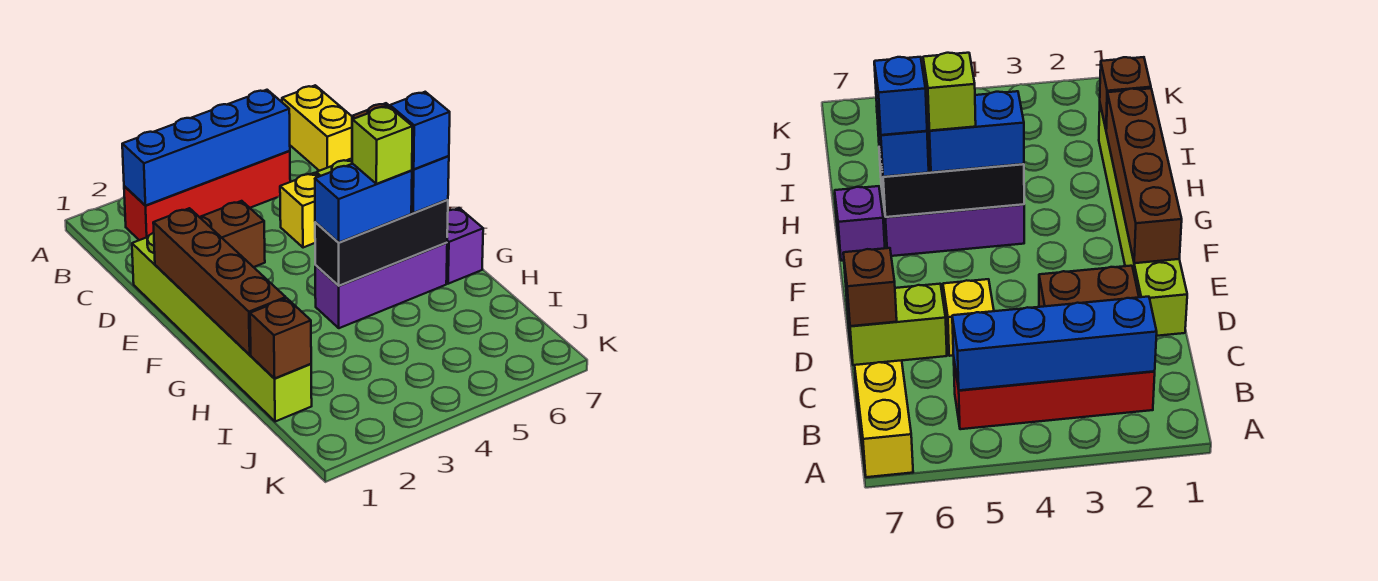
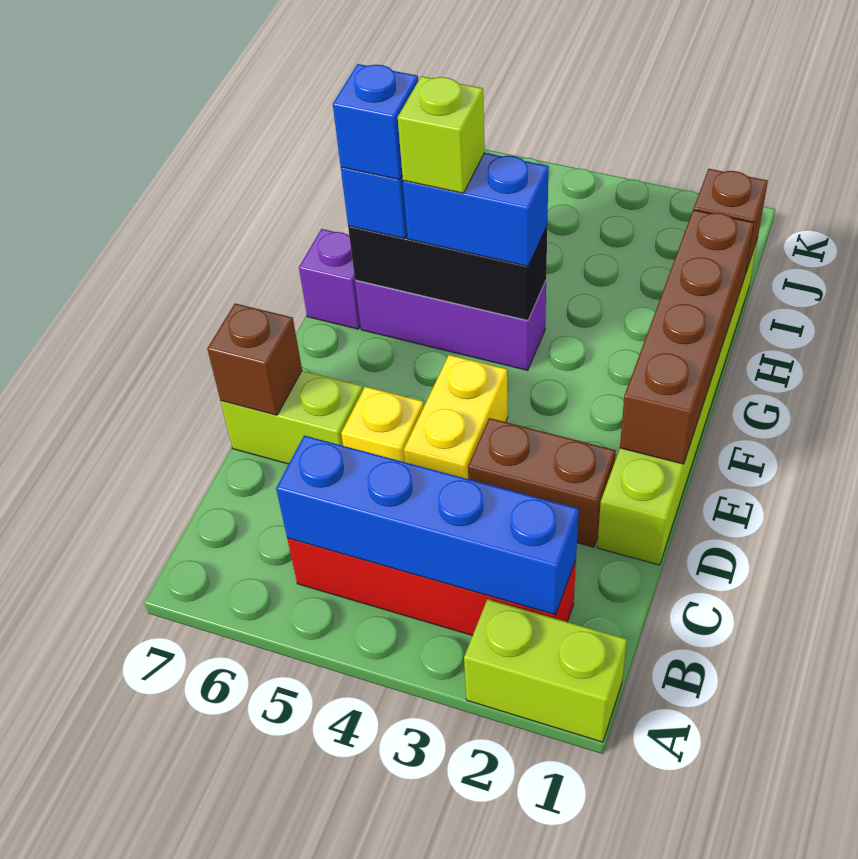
none -> lime brick A1:A2 level 1
yellow brick A7:B7 level 1 -> yellow brick D4:E4 level 1

